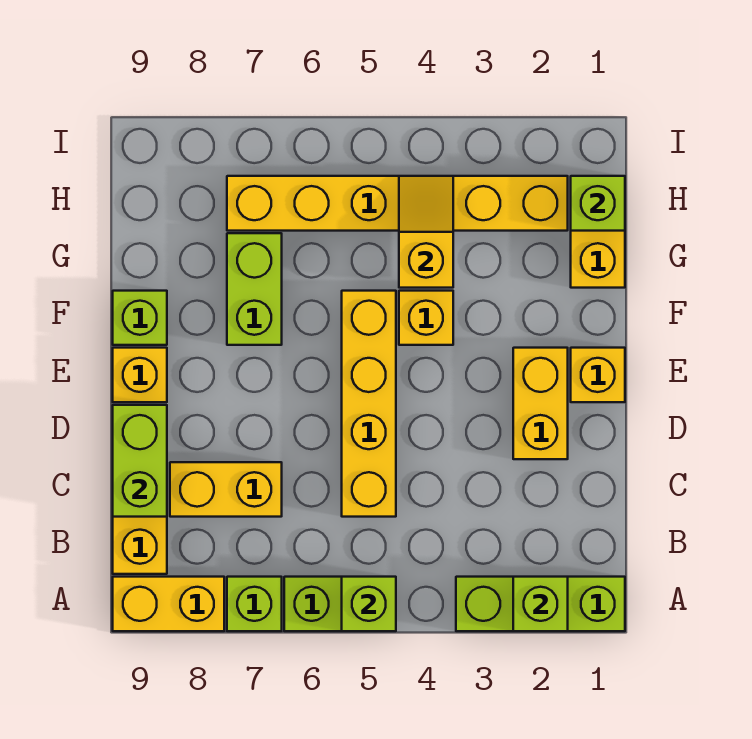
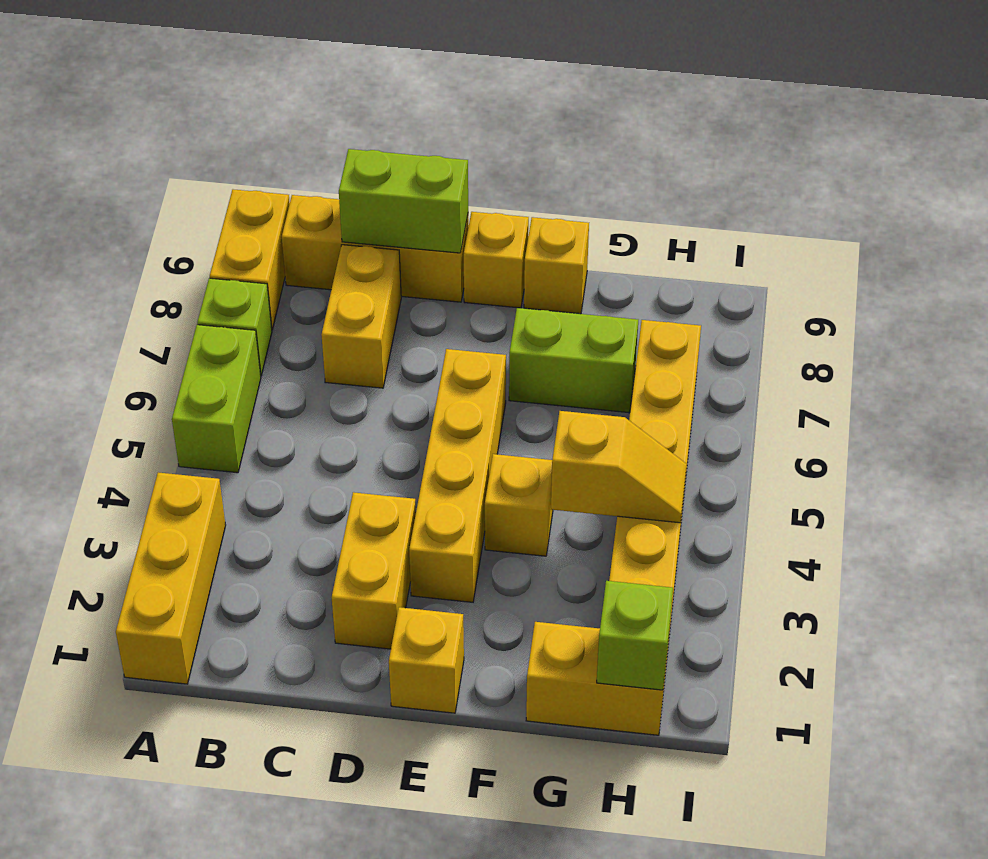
lime brick A1:A3 level 1 -> yellow brick A1:A3 level 1
lime brick A2 level 2 -> none
lime brick A5 level 2 -> none
yellow brick C5:F5 level 1 -> yellow brick E3:E6 level 1
yellow brick D2:E2 level 1 -> yellow brick D2:D3 level 1
lime brick F9 level 1 -> yellow brick F9 level 1

